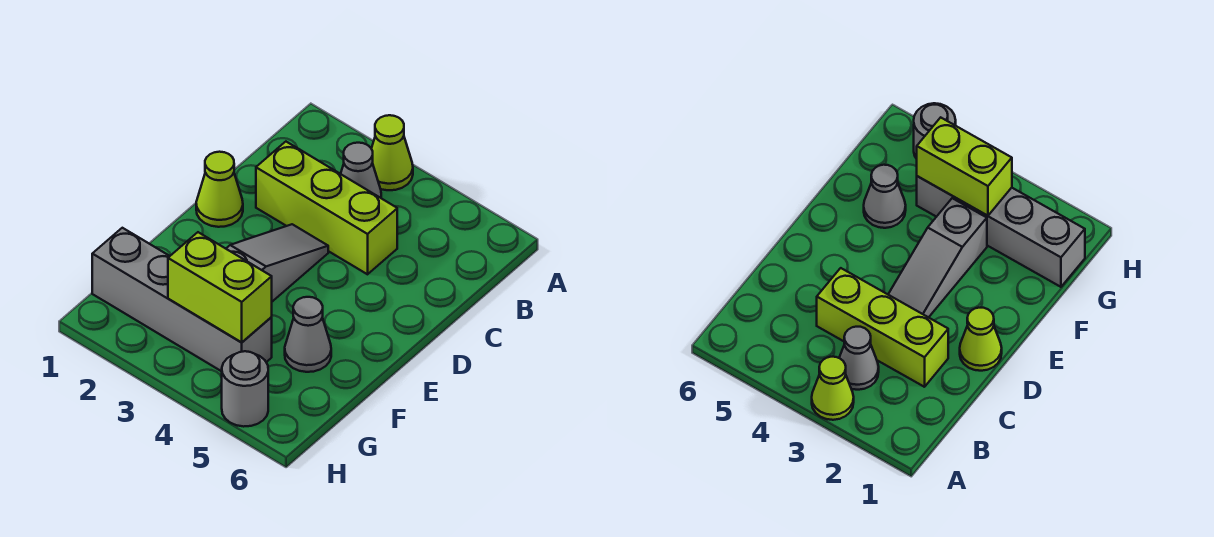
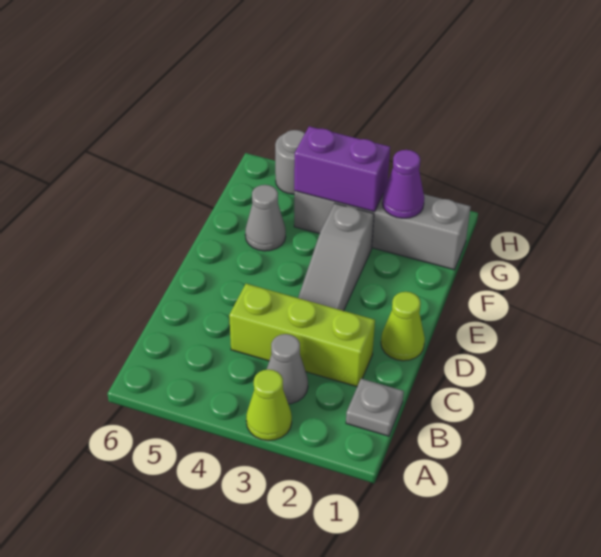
none -> grey plate B1 level 1
none -> purple cone G2 level 2
lime brick G3:G4 level 2 -> purple brick G3:G4 level 2

